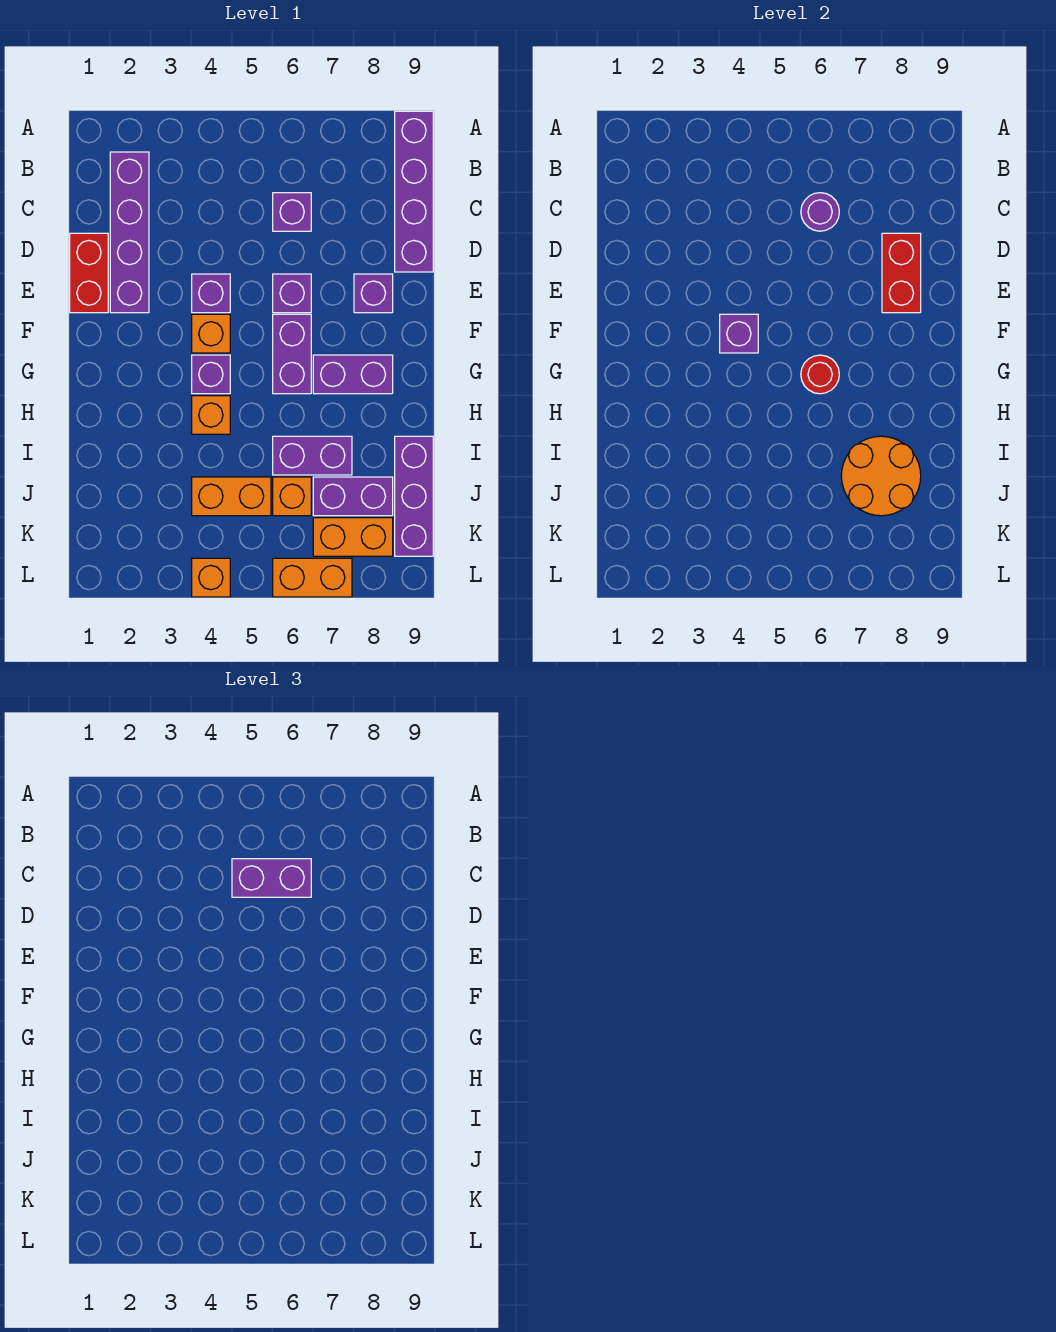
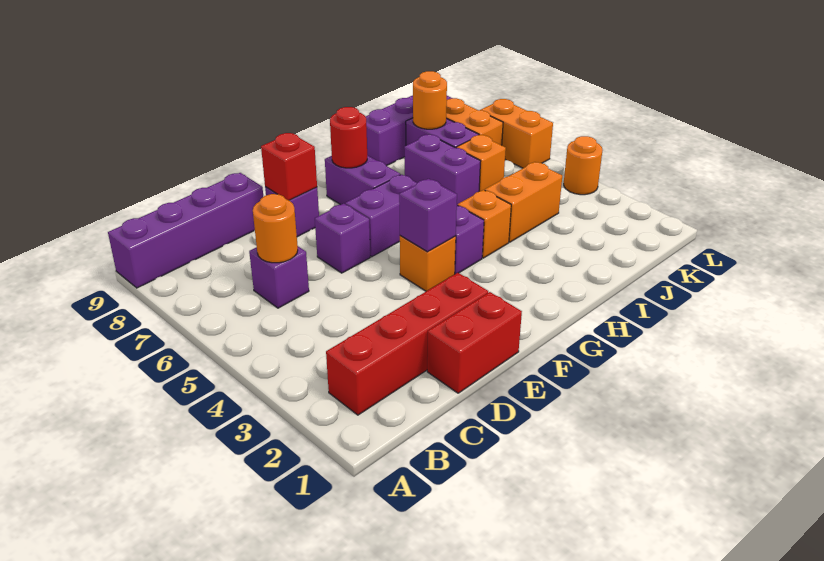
purple brick B2:E2 level 1 -> red brick B2:E2 level 1
purple brick C5:C6 level 3 -> none
purple round brick C6 level 2 -> orange round brick C6 level 2
red brick D8:E8 level 2 -> red brick E8 level 2
purple brick E4 level 1 -> none
red round brick G6 level 2 -> red round brick G8 level 2
orange round brick I7:J8 level 2 -> orange round brick J8 level 2
orange brick J4:J5 level 1 -> orange brick I4:J4 level 1
orange brick L4 level 1 -> orange round brick L4 level 1

